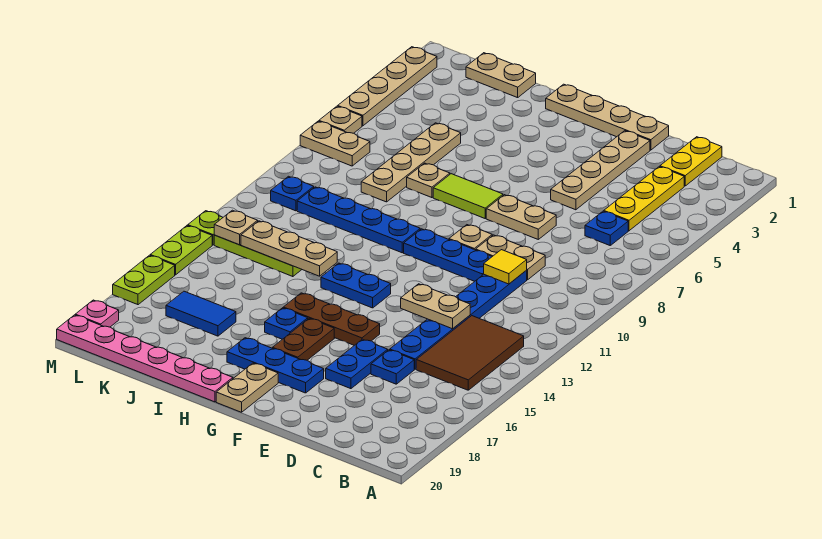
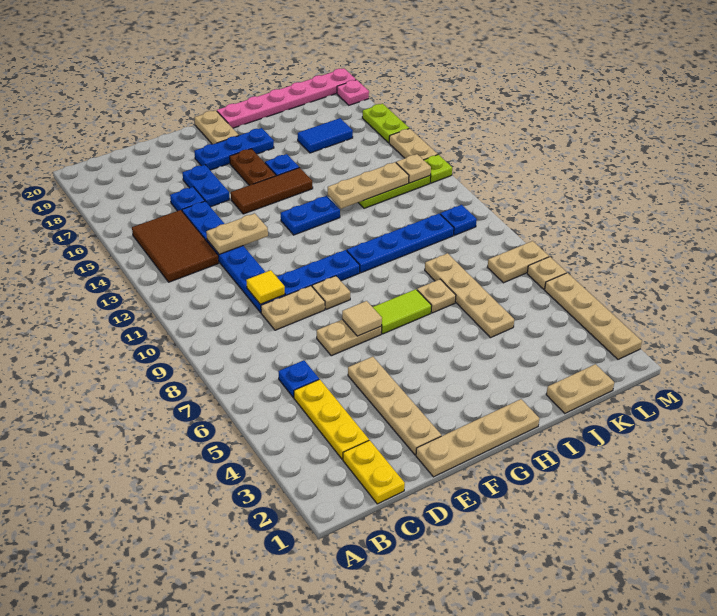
none -> tan tile F7 level 2
brown plate F15:H15 level 1 -> brown tile F15:H15 level 1
lime plate M14:M15 level 1 -> tan plate M14:M15 level 1

